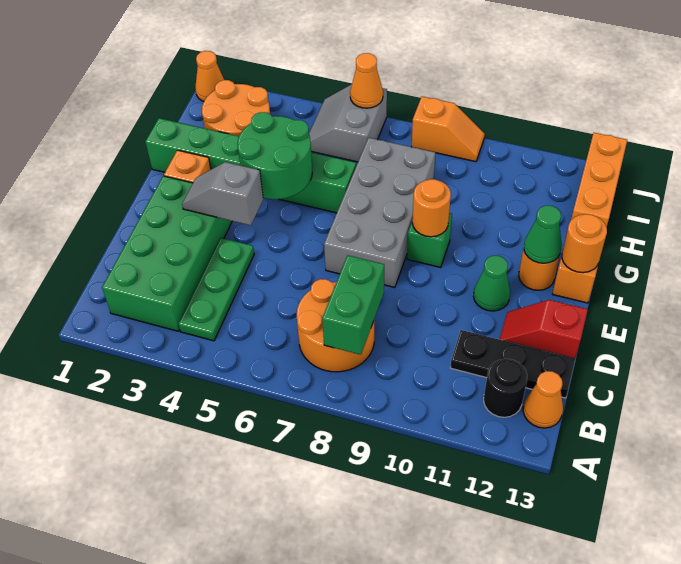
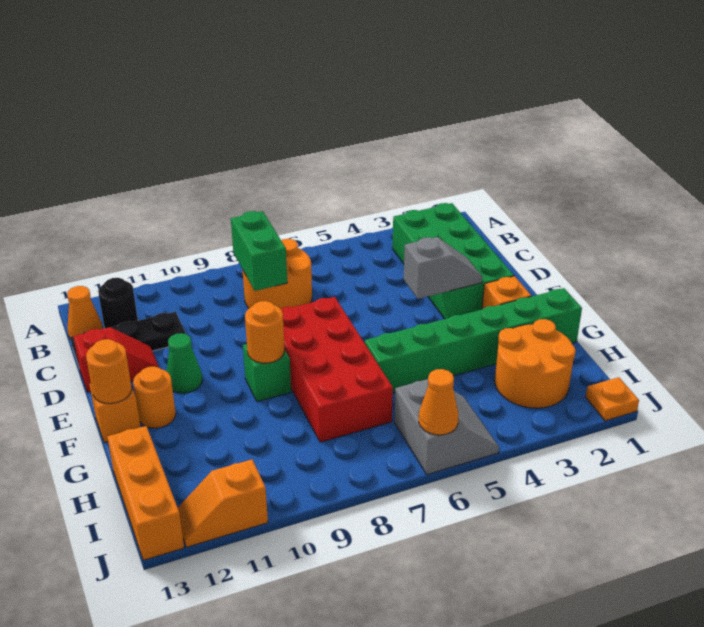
green plate B4:D4 level 1 -> none
grey brick E7:H8 level 1 -> red brick E7:H8 level 1
green round brick F4:G5 level 2 -> none
green cone F12 level 2 -> none
orange cone J1 level 1 -> orange plate J1 level 1
orange slope J8:J9 level 1 top 8 -> orange slope J11:J12 level 1 top 11

